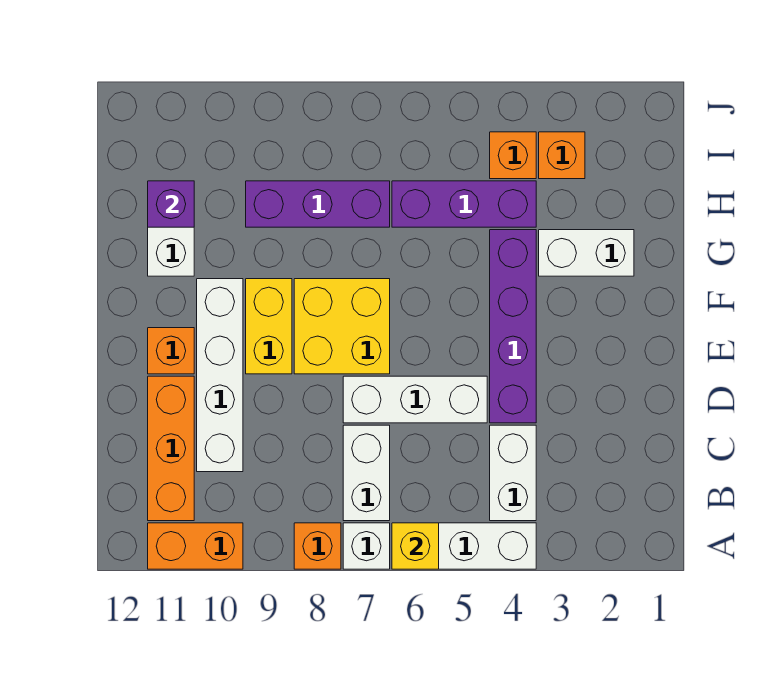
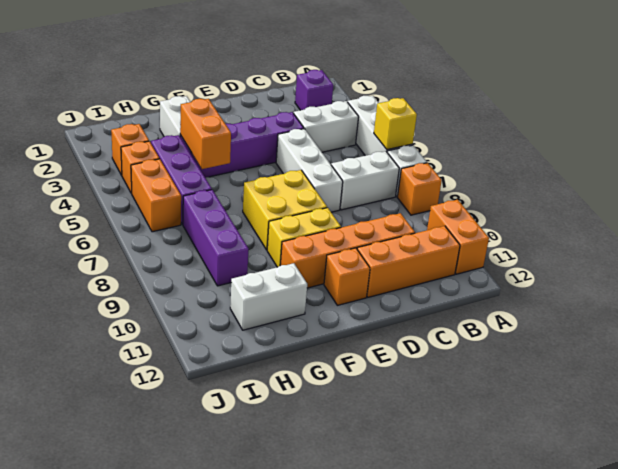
white brick C10:F10 level 1 -> orange brick C10:F10 level 1
none -> orange brick G4:G5 level 2
purple brick H11 level 2 -> purple brick B2 level 1
none -> orange brick I5:I6 level 1

